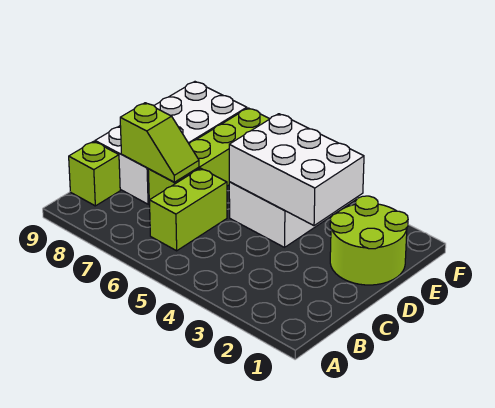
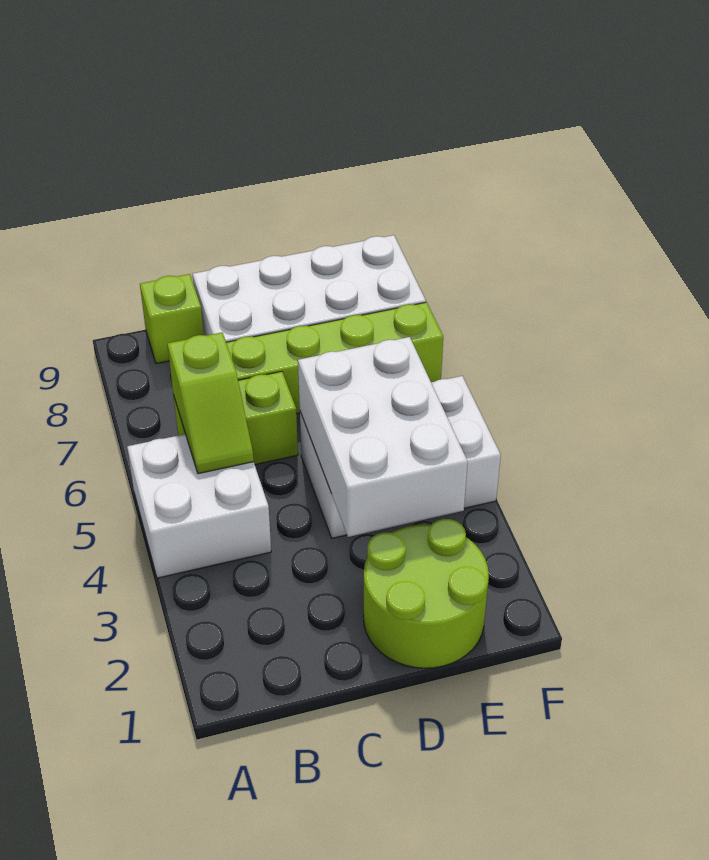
none -> white brick A4:B5 level 1
lime slope C7:C8 level 2 top 8 -> lime slope B5:B6 level 2 top 6

